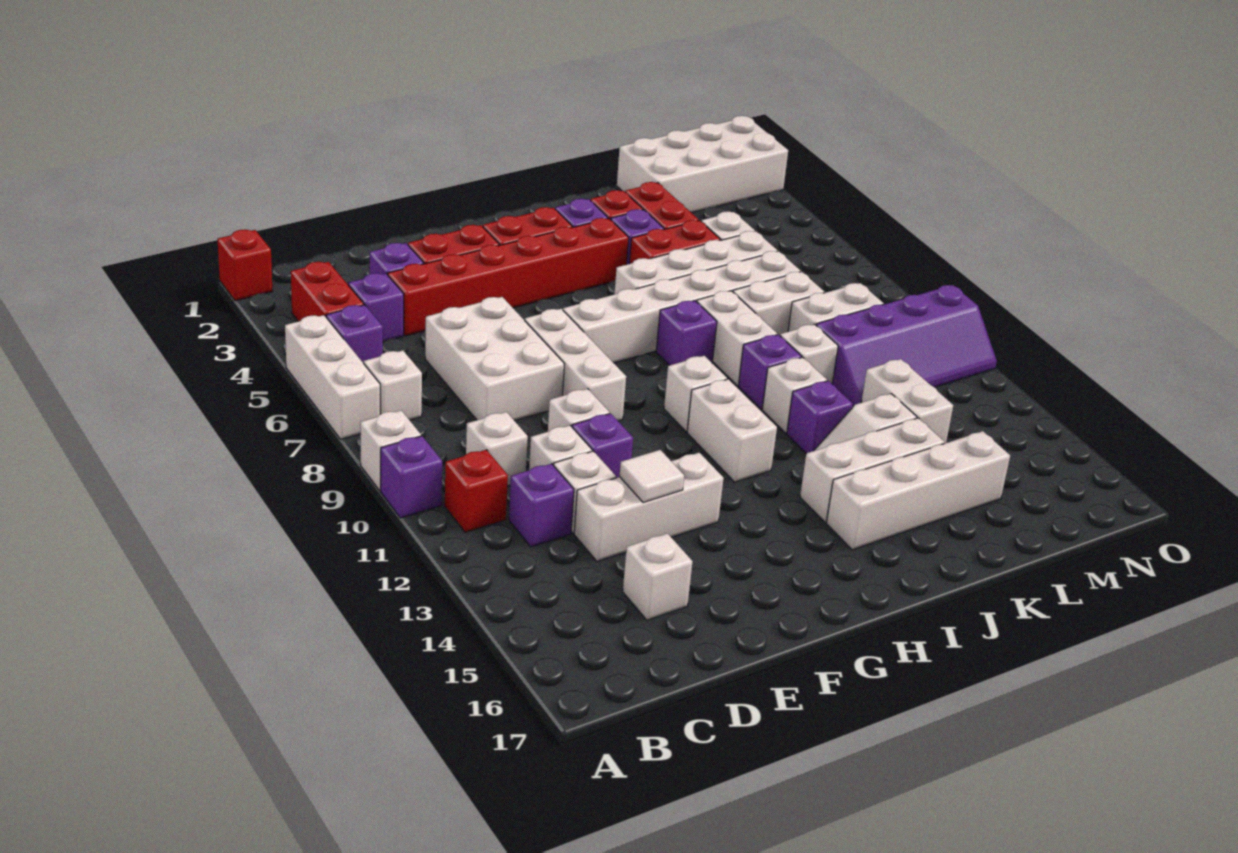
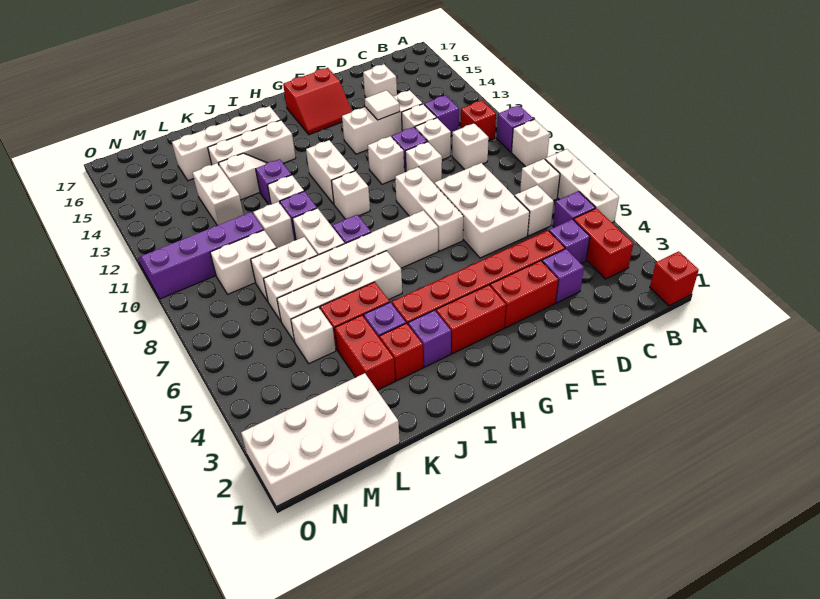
none -> white brick C6 level 1
none -> white brick F11 level 1
none -> red slope F15:G16 level 1 top 16

